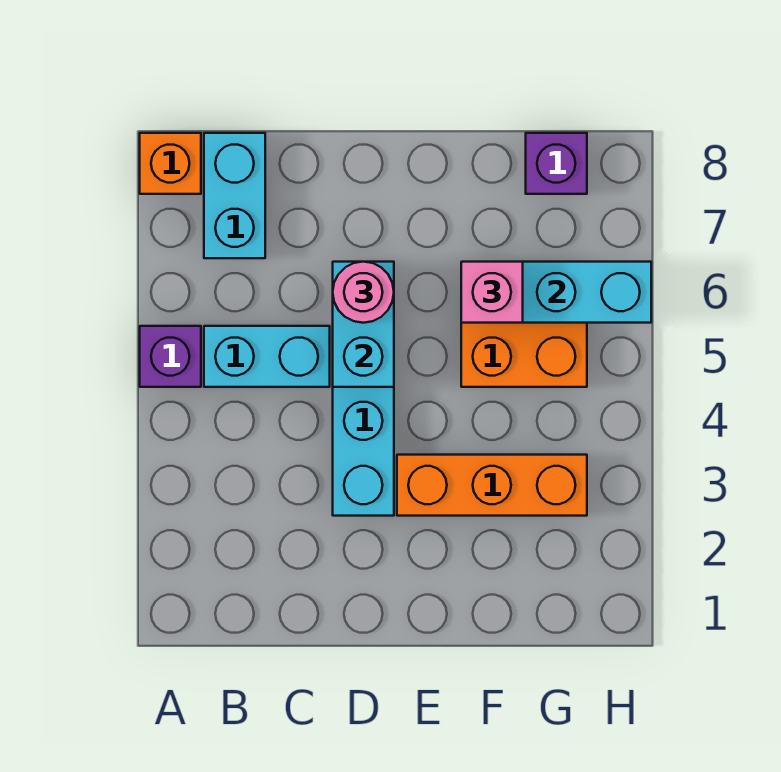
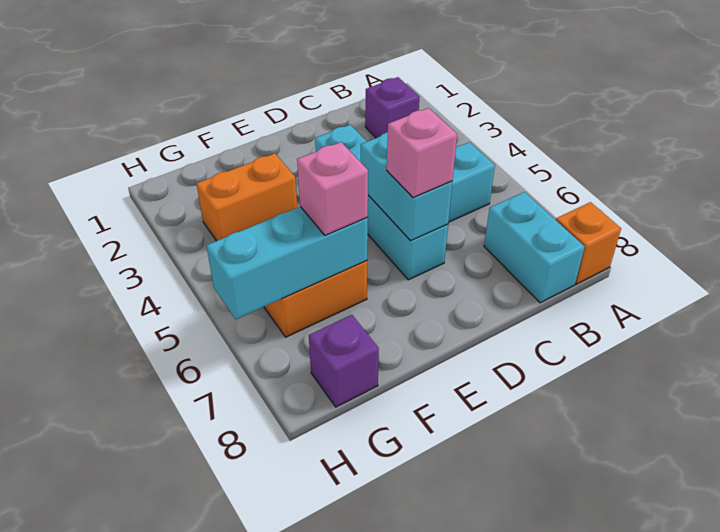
purple brick A5 level 1 -> purple brick B2 level 1
pink round brick D6 level 3 -> pink brick D6 level 3
orange brick E3:G3 level 1 -> orange brick F3:G3 level 1

